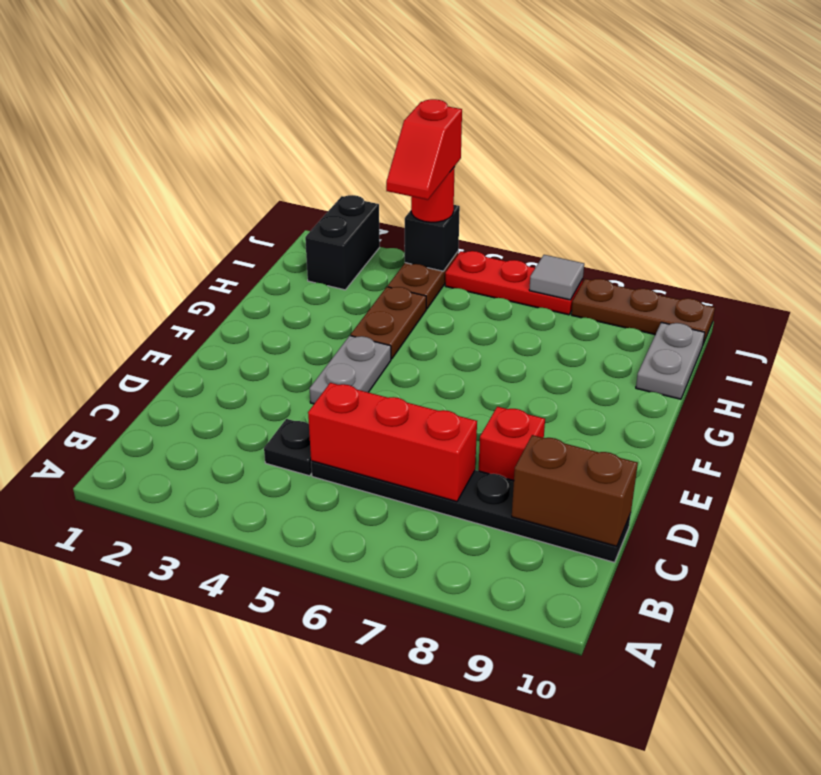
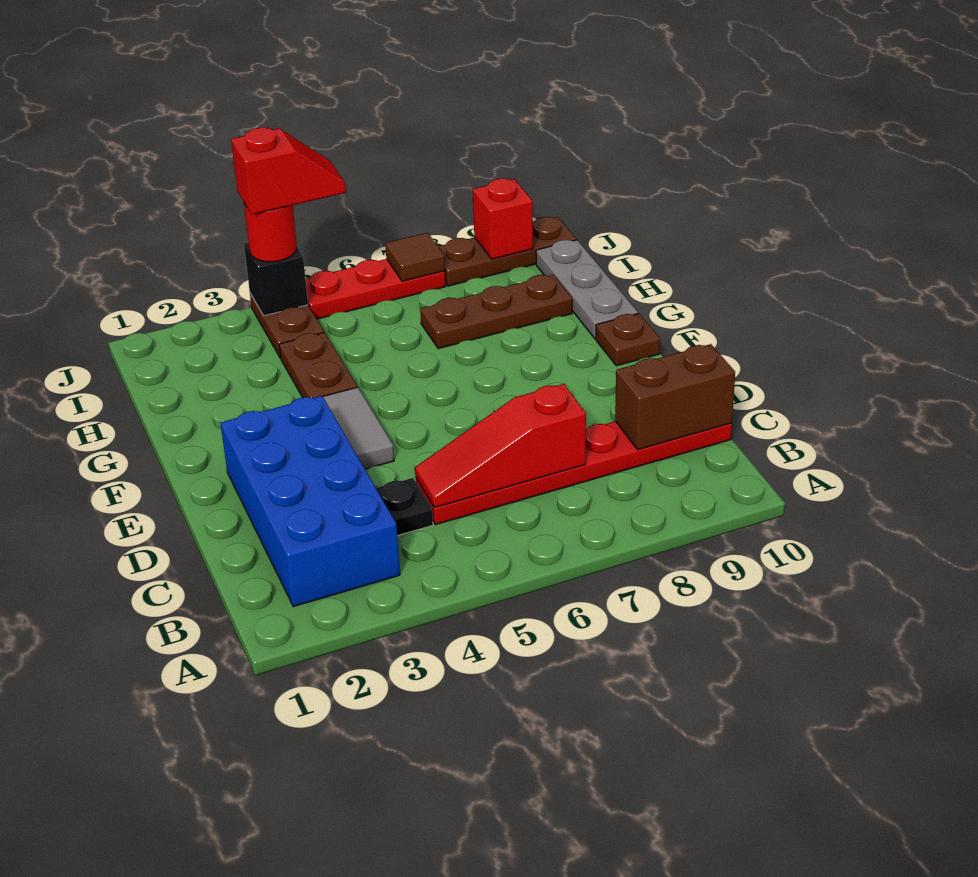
none -> blue brick B2:E3 level 1
black plate C5:C10 level 1 -> red plate C5:C10 level 1
red brick C5:C7 level 2 -> red slope C5:C7 level 2 top 7
red brick D8 level 1 -> red brick J9 level 2
grey plate E4:F4 level 1 -> grey tile E4:F4 level 1
none -> brown plate F10 level 1
none -> brown plate H7:H9 level 1
grey plate H10:I10 level 1 -> grey plate G10:I10 level 1
black brick I2:J2 level 1 -> none
red slope I4:J4 level 4 top J -> red slope J4:J5 level 4 top 4
grey tile J7 level 2 -> brown tile J7 level 2

